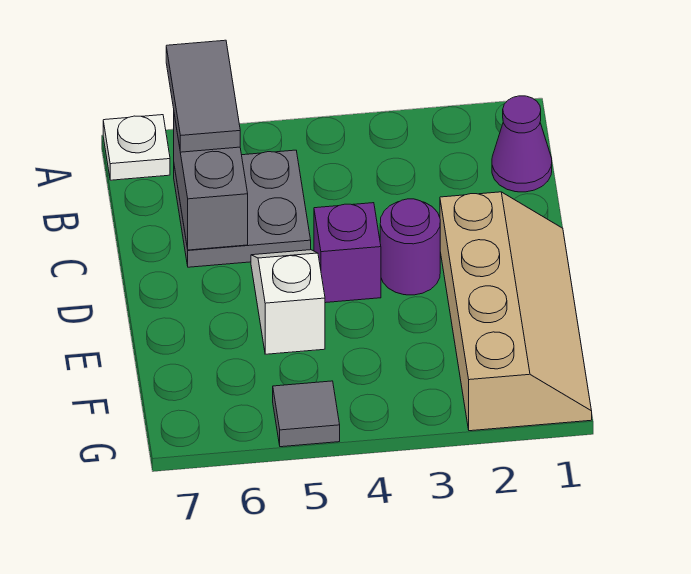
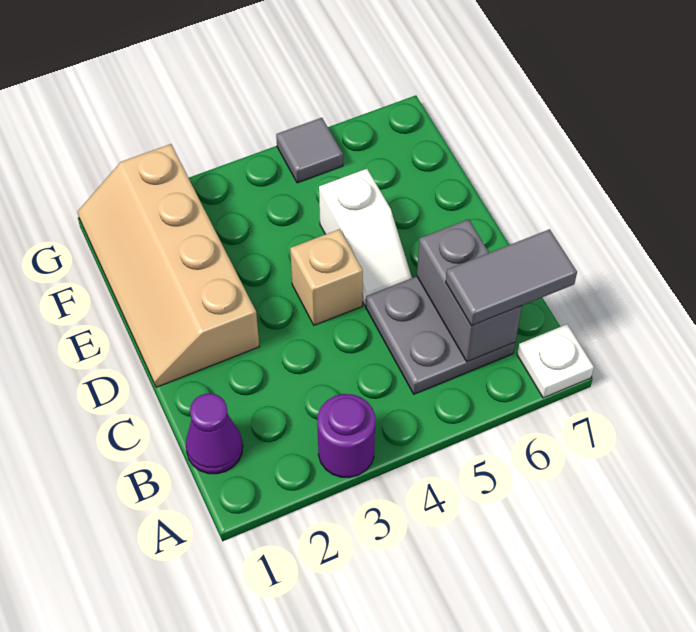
grey tile A6:B6 level 3 -> grey tile B6:B7 level 3
purple round brick D3 level 1 -> purple round brick A3 level 1
purple brick D4 level 1 -> tan brick D4 level 1

